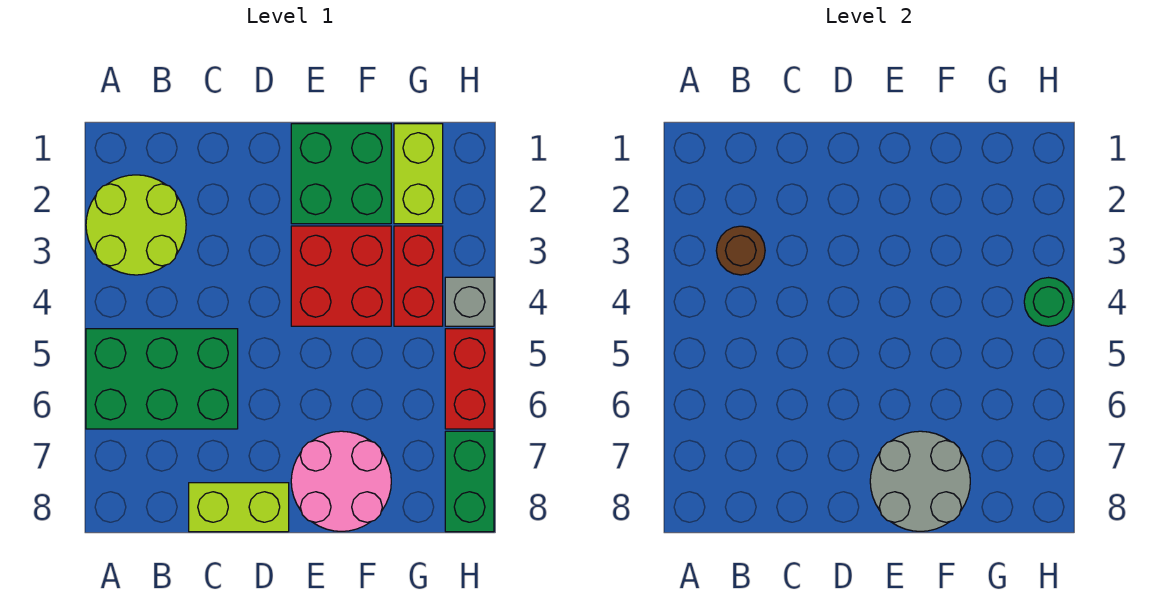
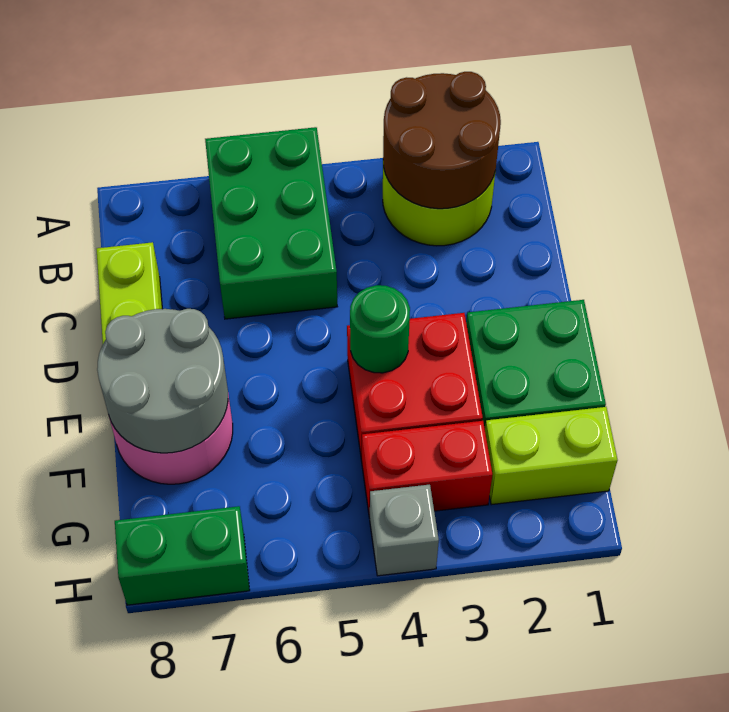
brown round brick B3 level 2 -> brown round brick A2:B3 level 2
green round brick H4 level 2 -> green round brick E4 level 2
red brick H5:H6 level 1 -> none

